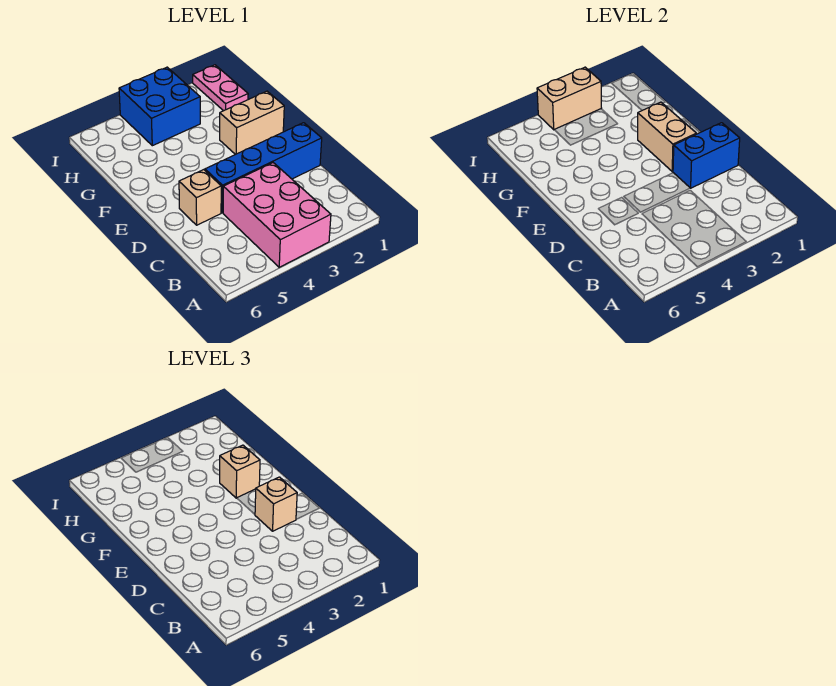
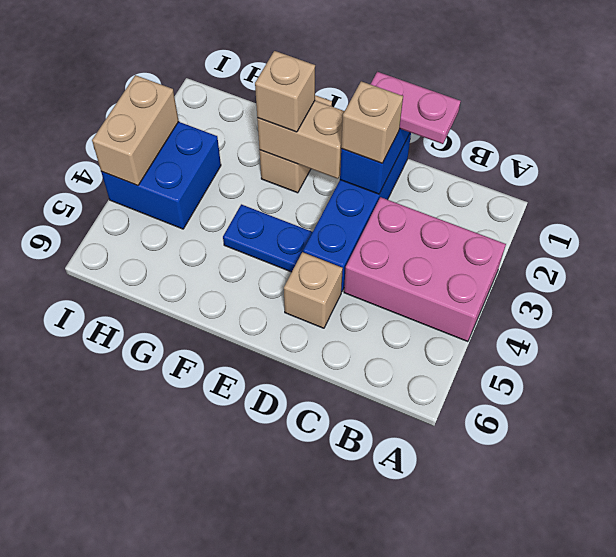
none -> blue plate E4:F4 level 1
pink plate H1:I1 level 1 -> pink plate C1:D1 level 3

